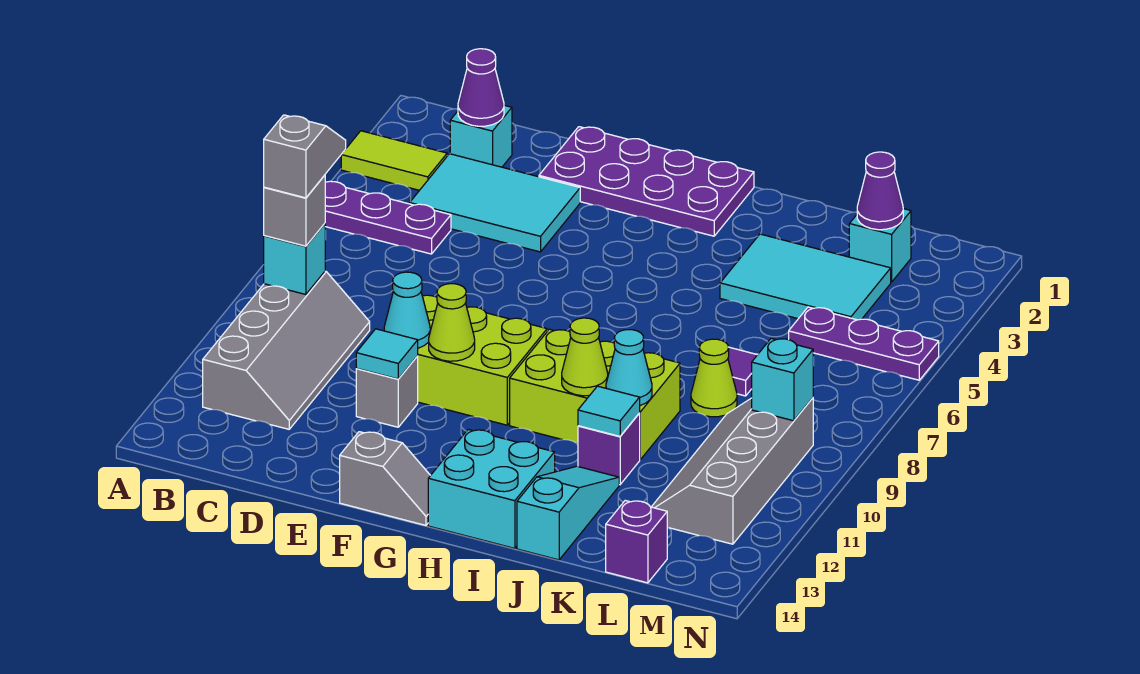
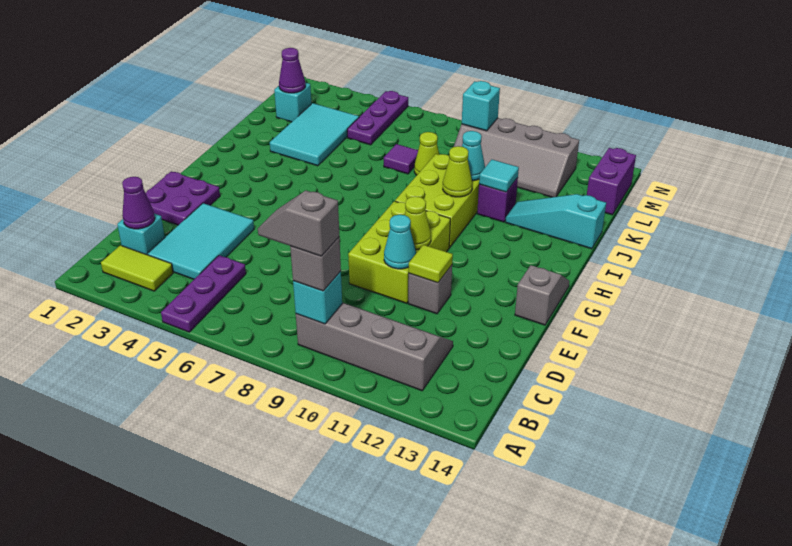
lime tile A3:B3 level 1 -> lime tile B2:B3 level 1
purple plate E1:H2 level 1 -> purple plate E1:F2 level 1
cyan tile E11 level 2 -> lime tile E11 level 2
cyan brick H13:I14 level 1 -> none
purple brick L14 level 1 -> purple brick L14:M14 level 1

